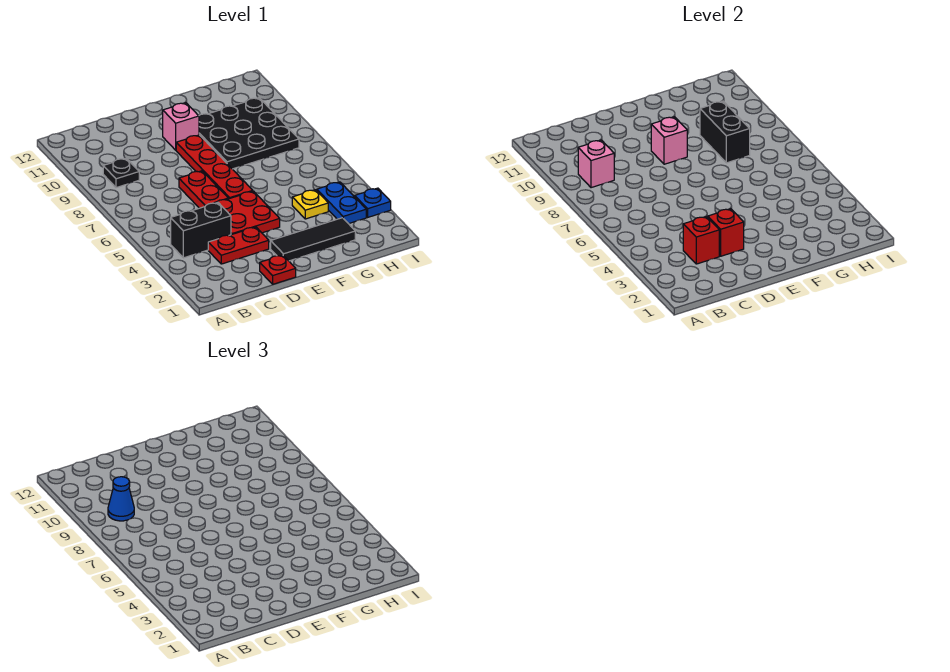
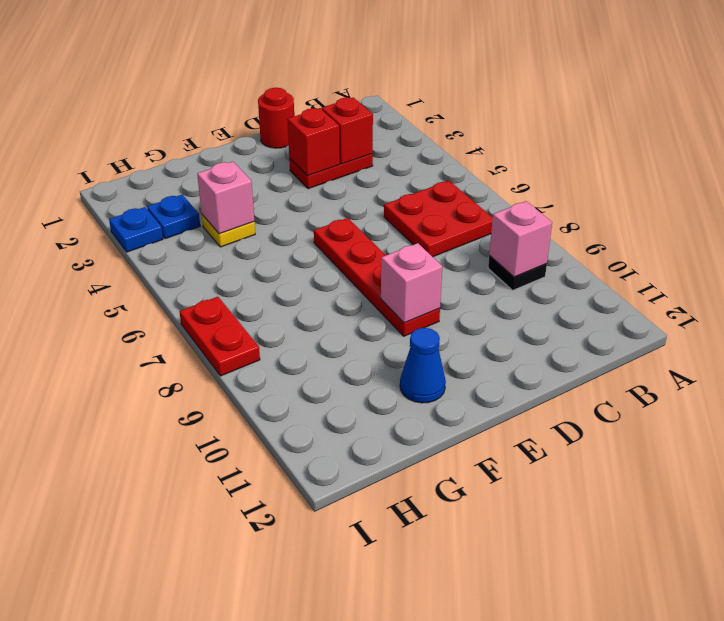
black brick B4:C4 level 1 -> none
blue cone B9 level 3 -> blue cone F11 level 1
red plate D1 level 1 -> red round brick D1 level 1
red plate D4:E5 level 1 -> red plate B6:C7 level 1
red plate D6:D7 level 1 -> red plate I7:I8 level 1
black tile E2:G2 level 1 -> none
pink brick E10 level 1 -> pink brick G4 level 2
black plate F8:H10 level 1 -> none
black brick G8:G9 level 2 -> none
blue plate H3:H4 level 1 -> blue plate H3 level 1

